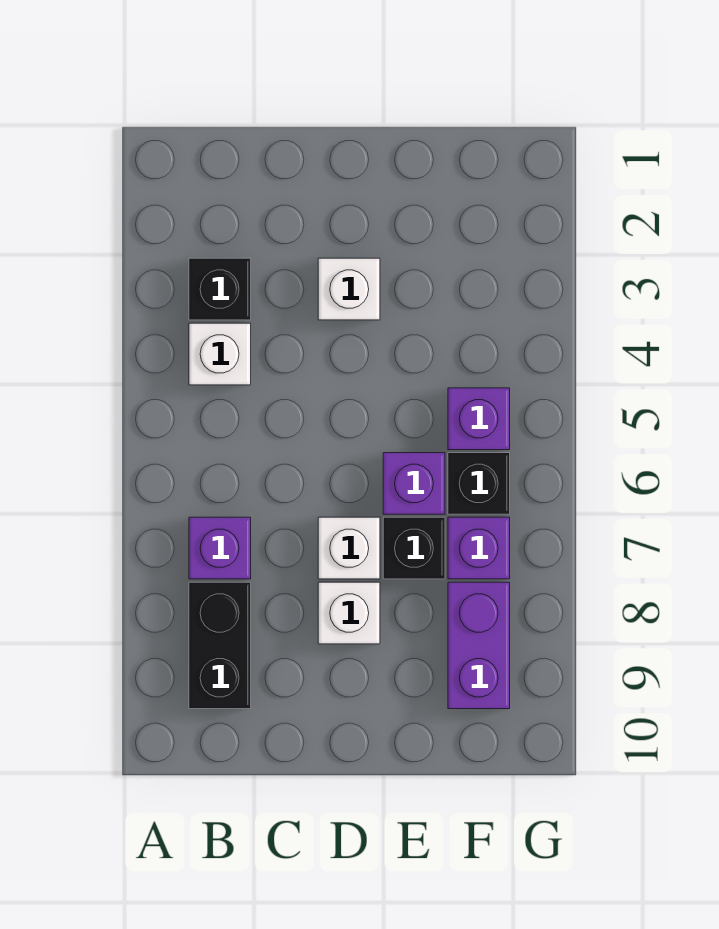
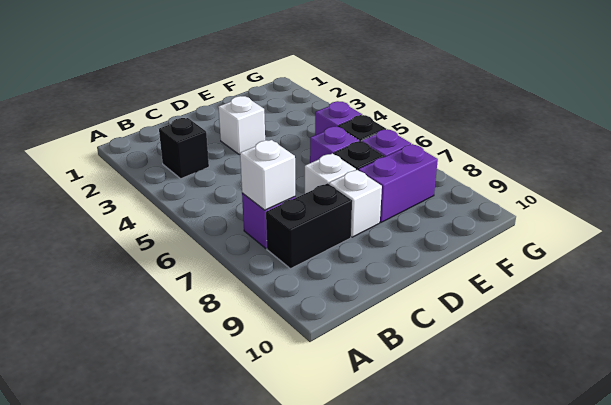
white brick B4 level 1 -> white brick B7 level 2
black brick B8:B9 level 1 -> black brick B8:C8 level 1
purple brick F8:F9 level 1 -> purple brick E8:F8 level 1

